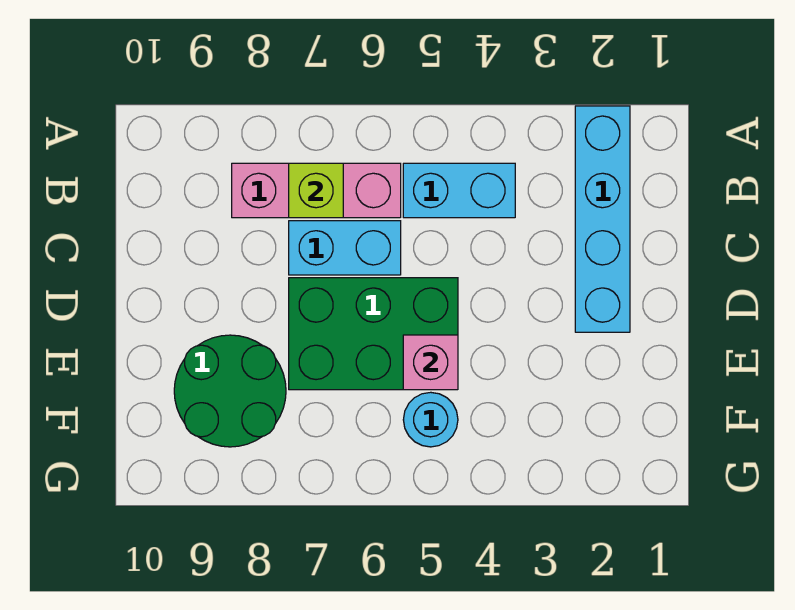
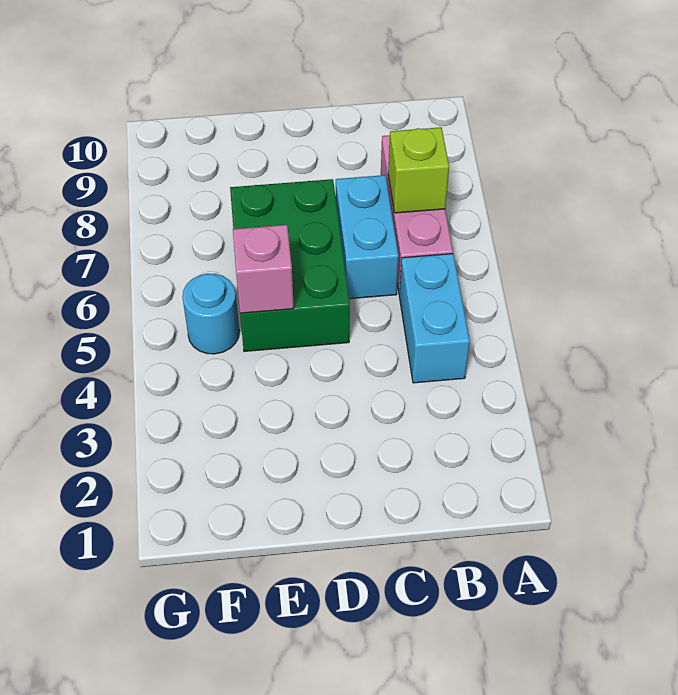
cyan brick A2:D2 level 1 -> none
green round brick E8:F9 level 1 -> none

